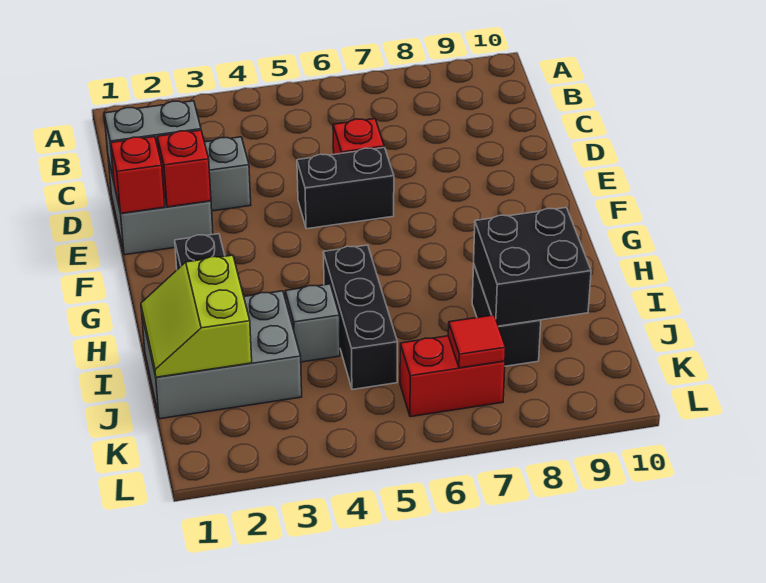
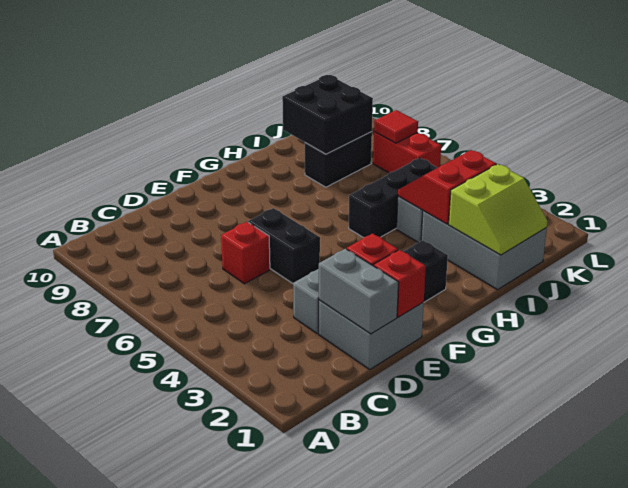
none -> red slope I3:J4 level 2 top 3

